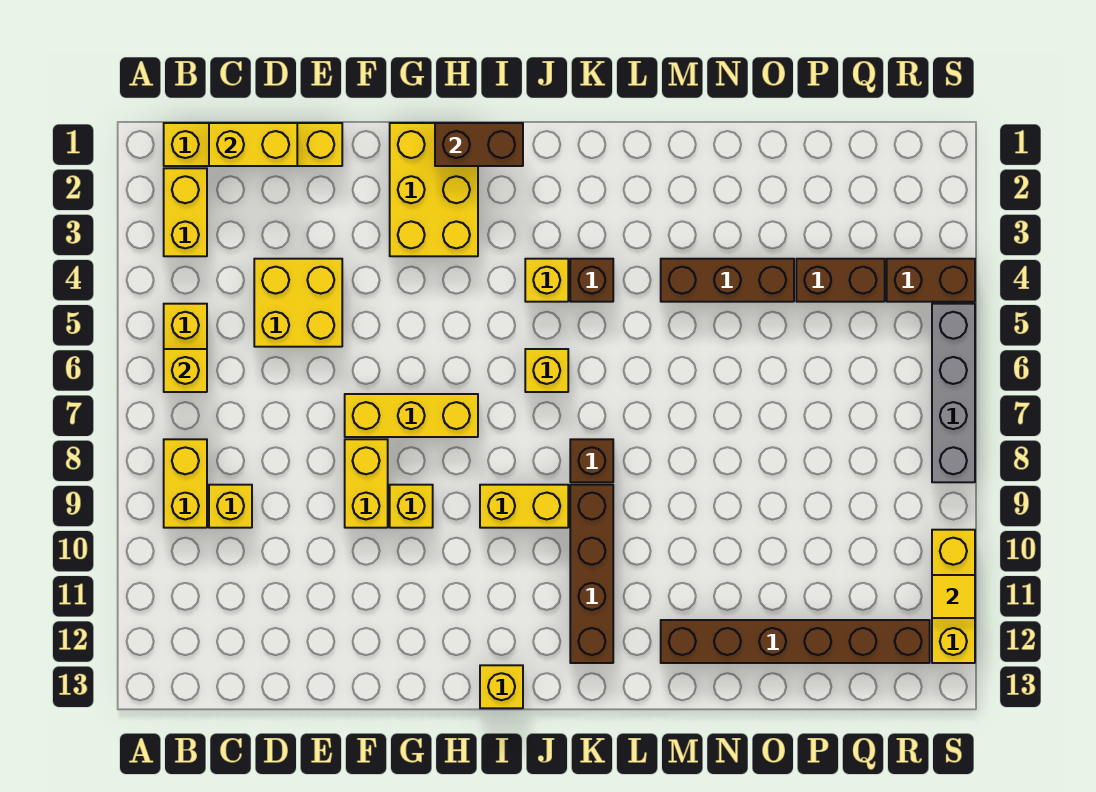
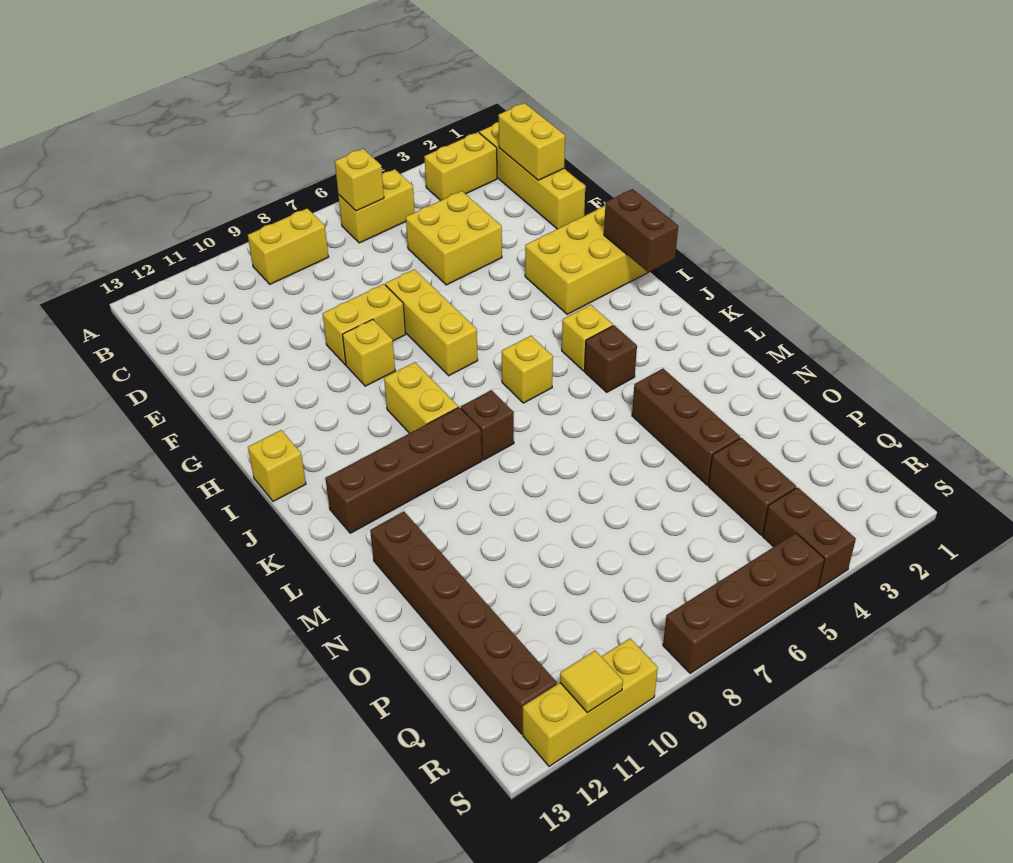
yellow brick C9 level 1 -> none
grey brick S5:S8 level 1 -> brown brick S5:S8 level 1

